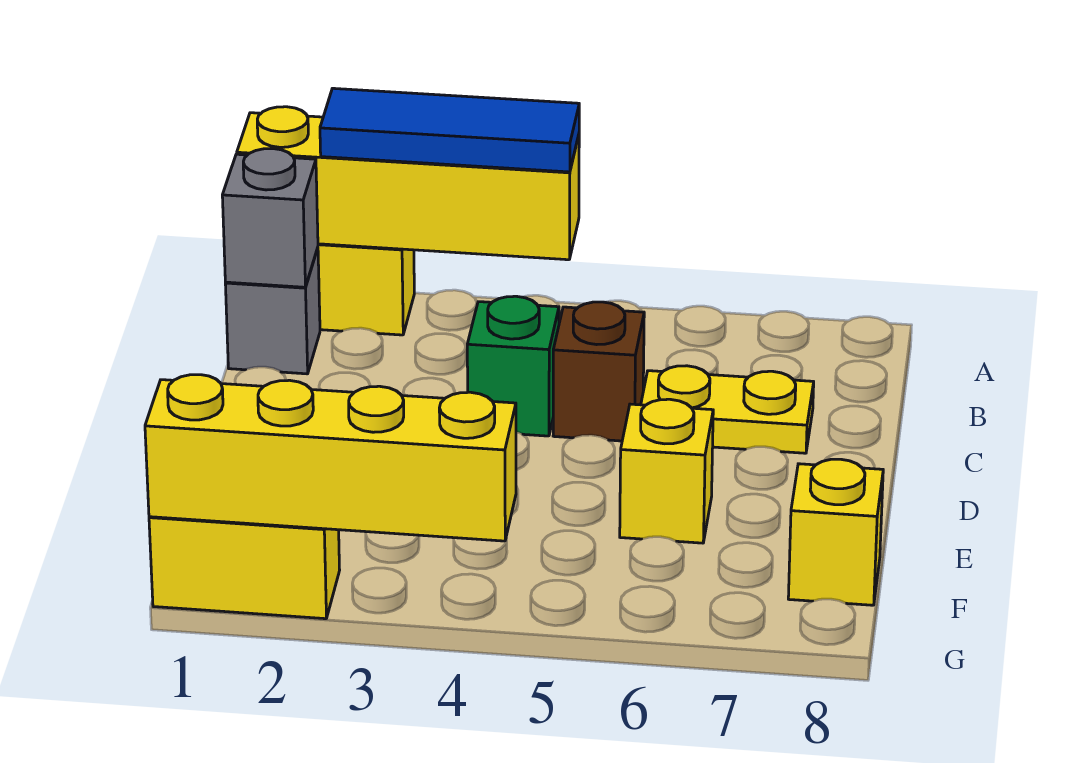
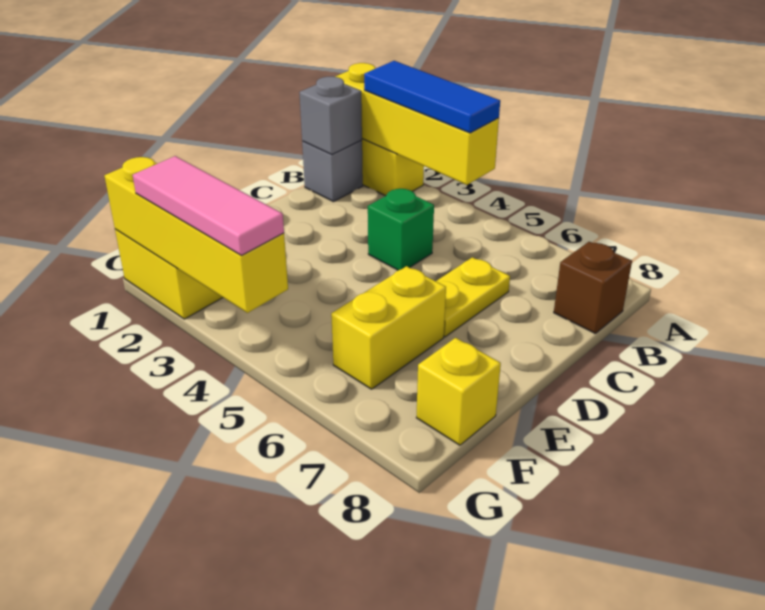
brown brick C5 level 1 -> brown brick B8 level 1
yellow plate C6:C7 level 1 -> yellow plate C6:D6 level 1
yellow brick E6 level 1 -> yellow brick E6:F6 level 1
none -> pink tile G2:G4 level 3

